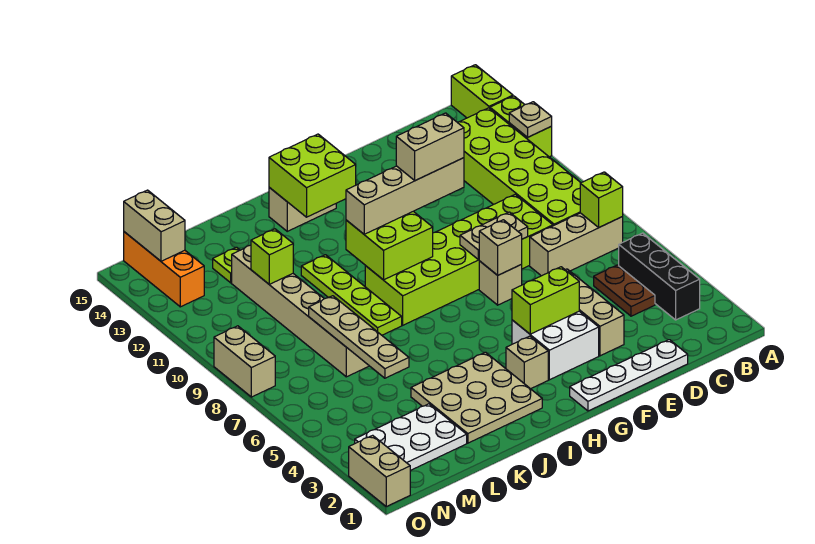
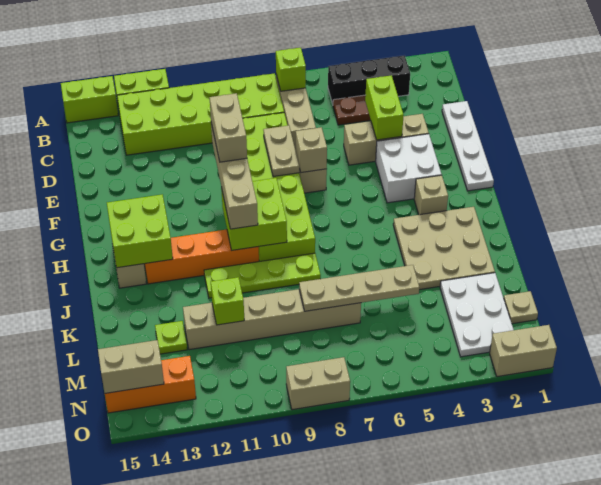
tan plate A12 level 2 -> tan plate M1 level 1
lime brick F4:G4 level 2 -> lime brick D4:E4 level 2
none -> orange brick I10:I13 level 1

